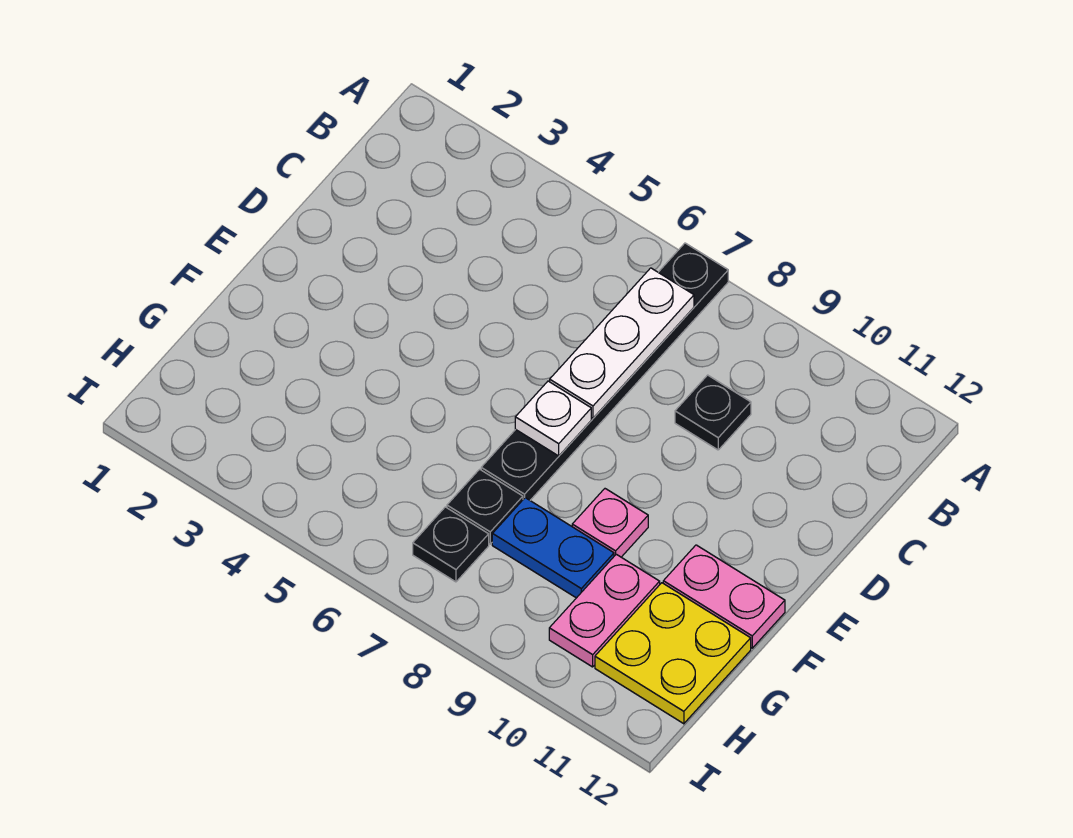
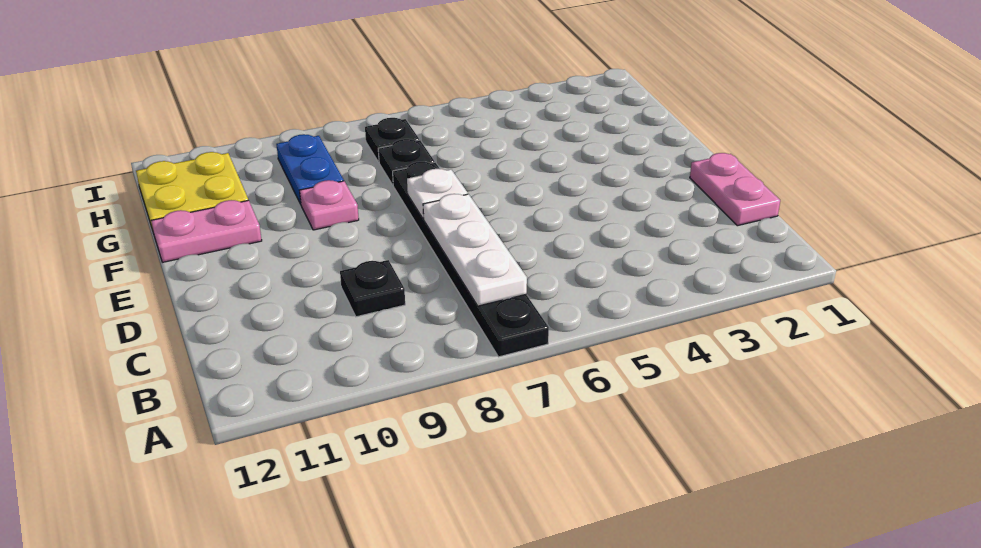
blue plate G8:G9 level 1 -> blue plate G9:H9 level 1
pink plate G10:H10 level 1 -> pink plate C1:D1 level 1

